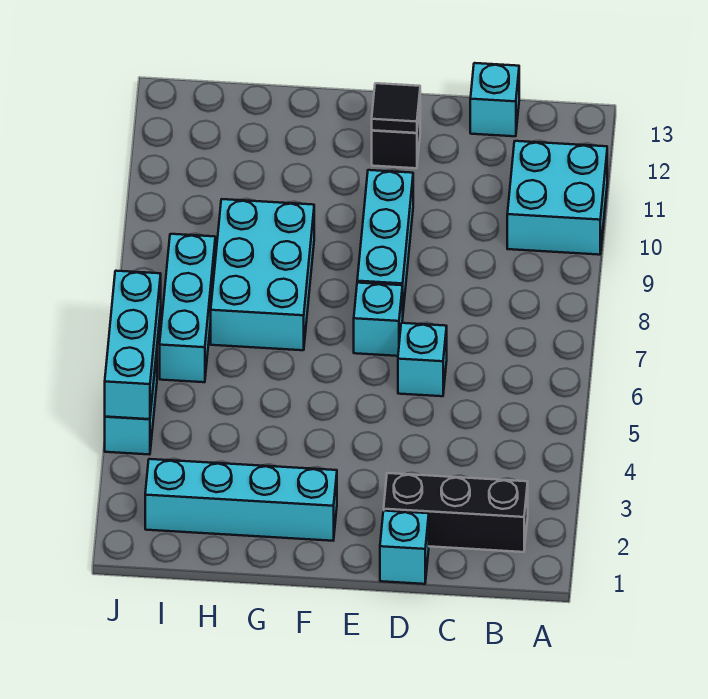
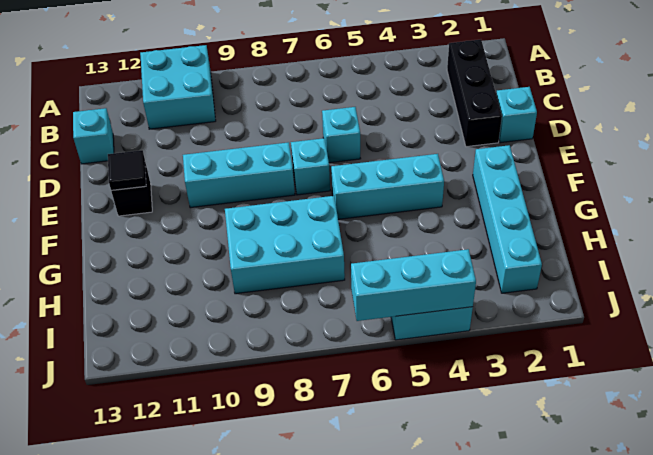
cyan brick I6:I8 level 1 -> cyan brick F4:F6 level 1

